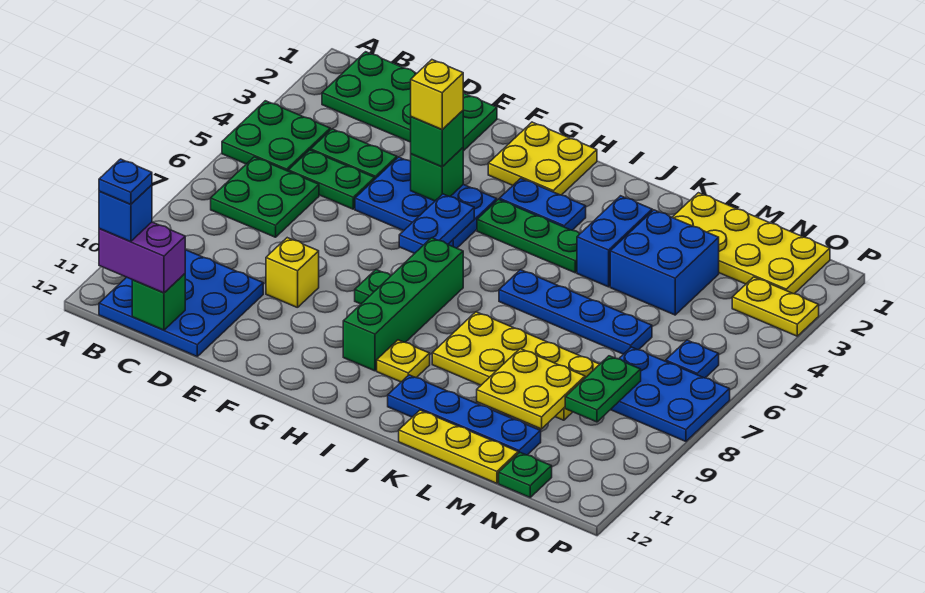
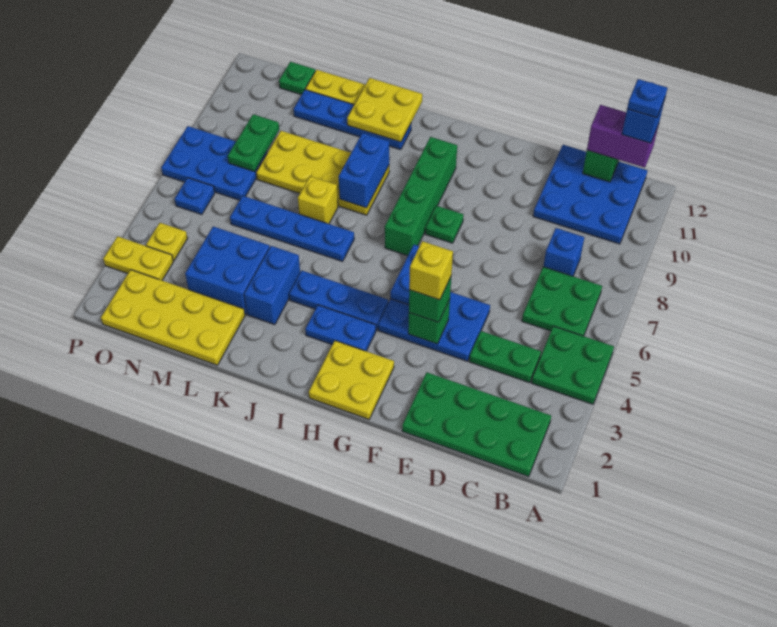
green plate C5:D5 level 1 -> none
none -> blue brick C8 level 1
yellow brick E9 level 1 -> yellow brick K7 level 1
green plate H4:J4 level 1 -> blue plate H4:J4 level 1
yellow plate I10 level 1 -> yellow plate O4 level 1
none -> blue brick J8:J9 level 2
yellow plate L9:M10 level 2 -> yellow plate J11:K12 level 2

